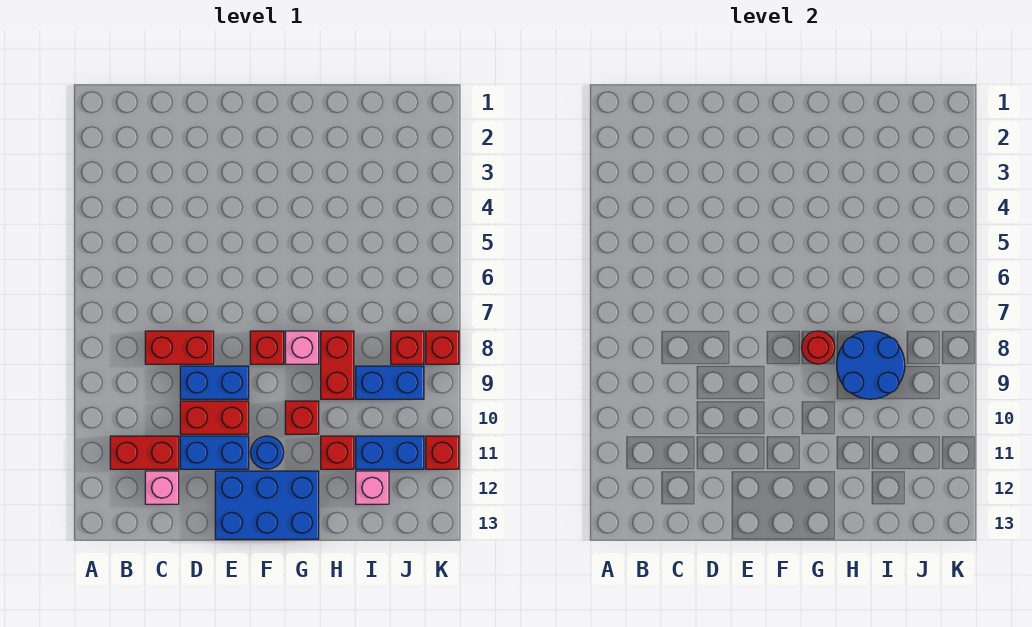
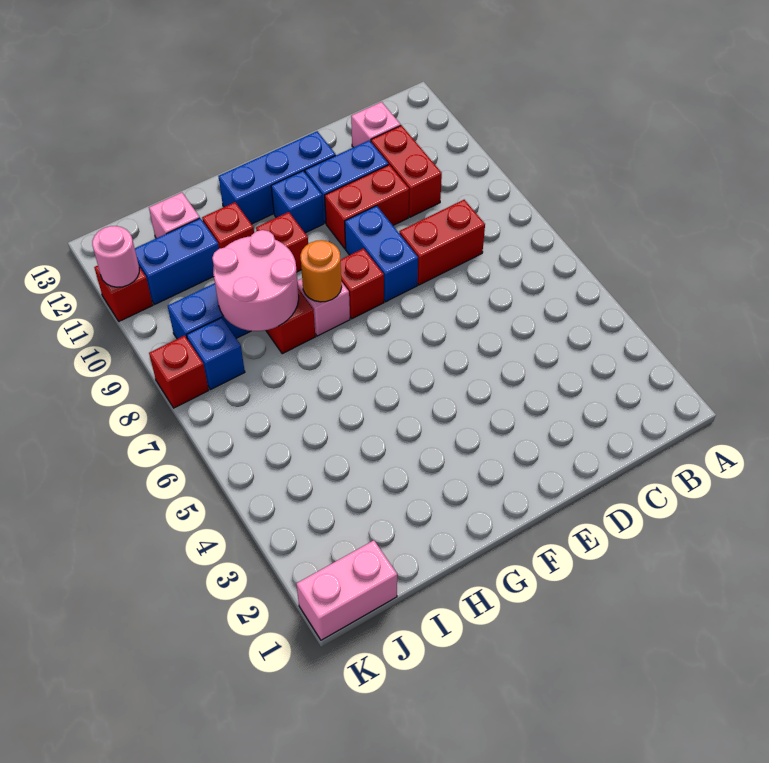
red brick B11:C11 level 1 -> red brick C10:C11 level 1
blue brick D9:E9 level 1 -> blue brick E8:E9 level 1
blue brick E12:G13 level 1 -> blue brick E12:G12 level 1
blue round brick F11 level 1 -> blue brick F11 level 1
red round brick G8 level 2 -> orange round brick G8 level 2
blue round brick H8:I9 level 2 -> pink round brick H8:I9 level 2
none -> pink brick J1:K1 level 1
red brick J8 level 1 -> blue brick J8 level 1
none -> pink round brick K11 level 2

